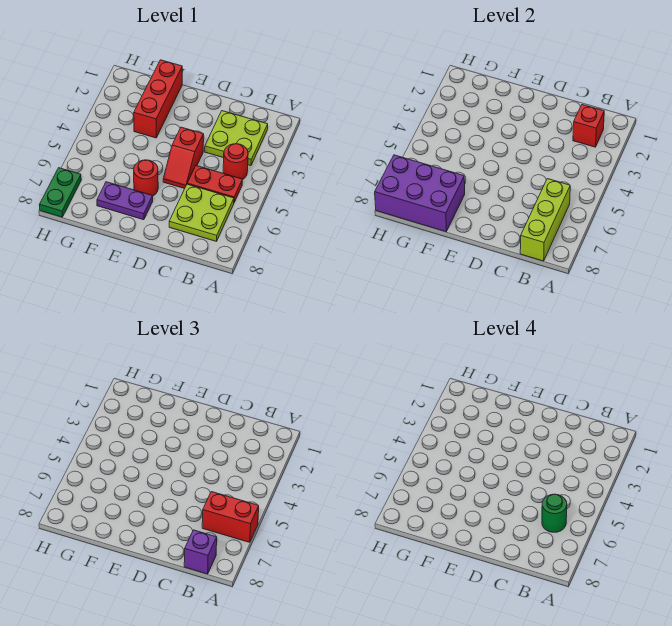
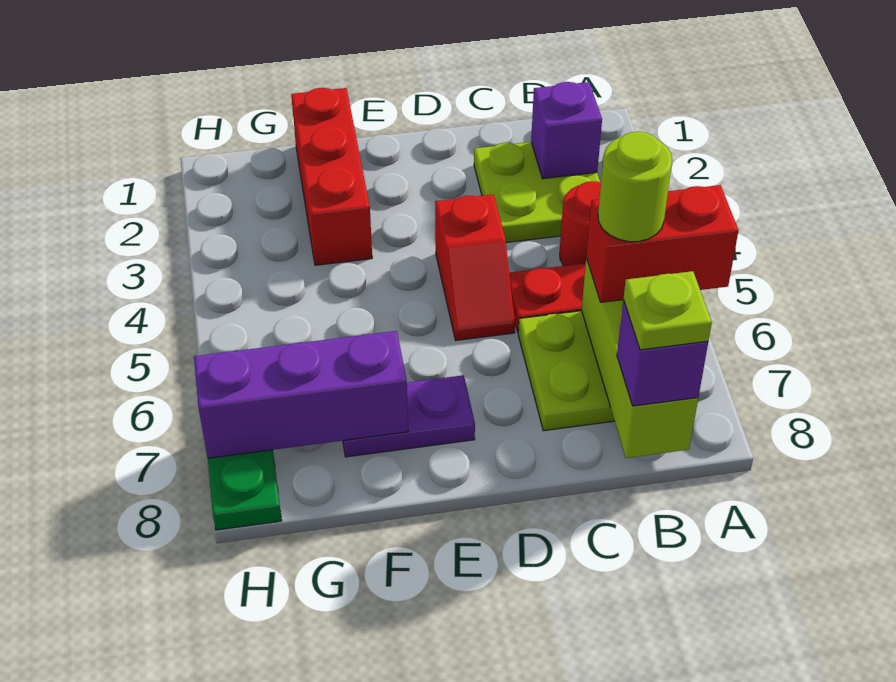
red brick B2 level 2 -> purple brick B2 level 2
green round brick B6 level 4 -> lime round brick B6 level 4
none -> lime plate B8 level 4
red round brick E6 level 1 -> none
purple brick F7:H8 level 2 -> purple brick F7:H7 level 2

